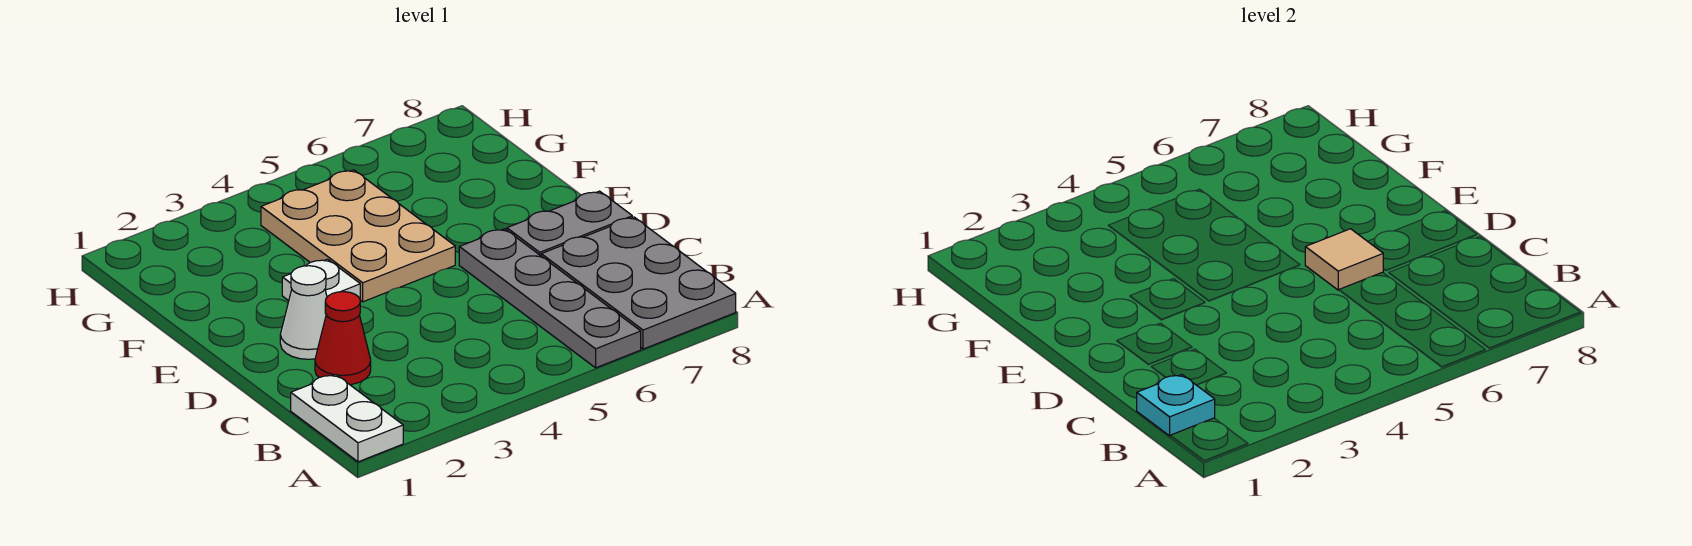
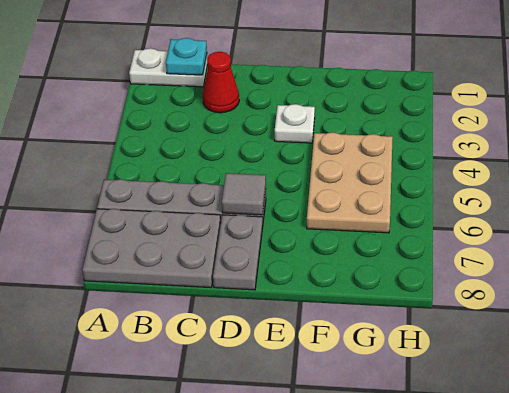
white cone D2 level 1 -> none
tan tile D6 level 2 -> grey tile D6 level 2
tan plate E4:G5 level 1 -> tan plate F4:G6 level 1

